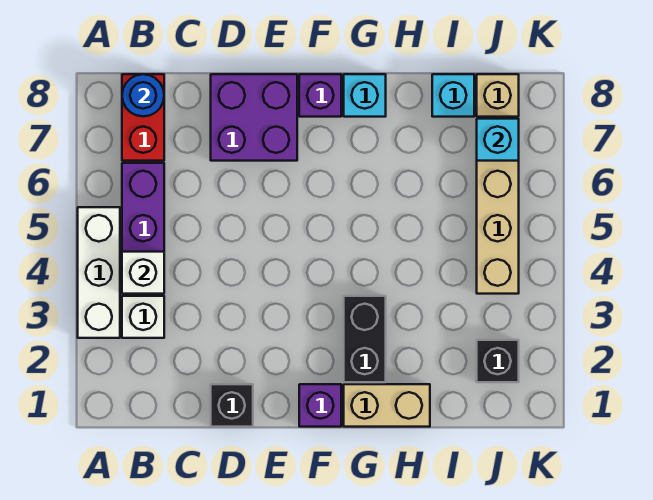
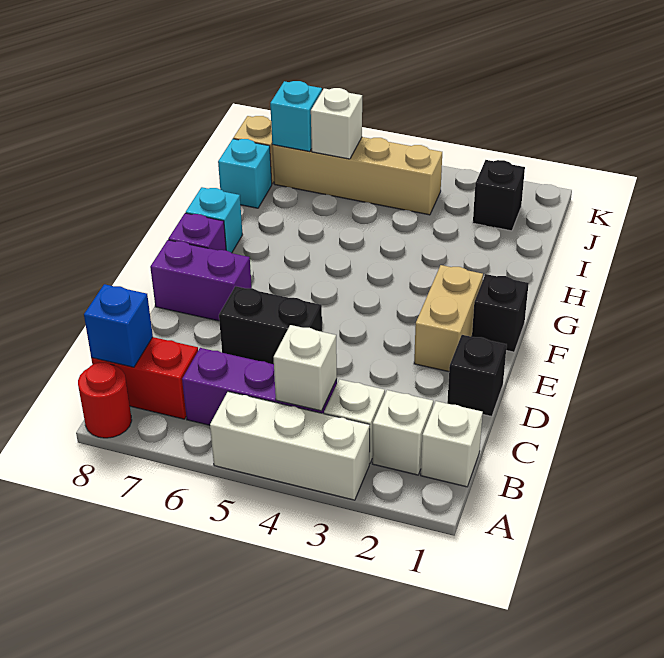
none -> red round brick A8 level 1
none -> white brick B1 level 1
none -> white brick B2 level 1
blue round brick B8 level 2 -> blue brick B8 level 2
purple brick D7:E8 level 1 -> purple brick E7:E8 level 1
purple brick F1 level 1 -> black brick F1 level 1
tan brick G1:H1 level 1 -> tan brick E2:F2 level 1
black brick G2:G3 level 1 -> black brick D5:D6 level 1
none -> white brick J6 level 2

